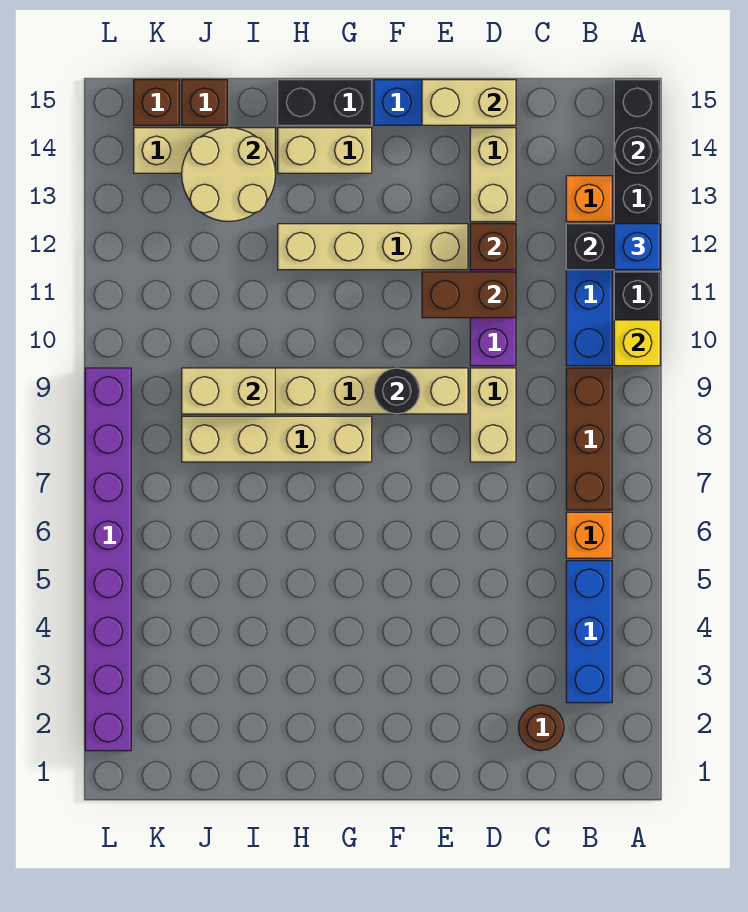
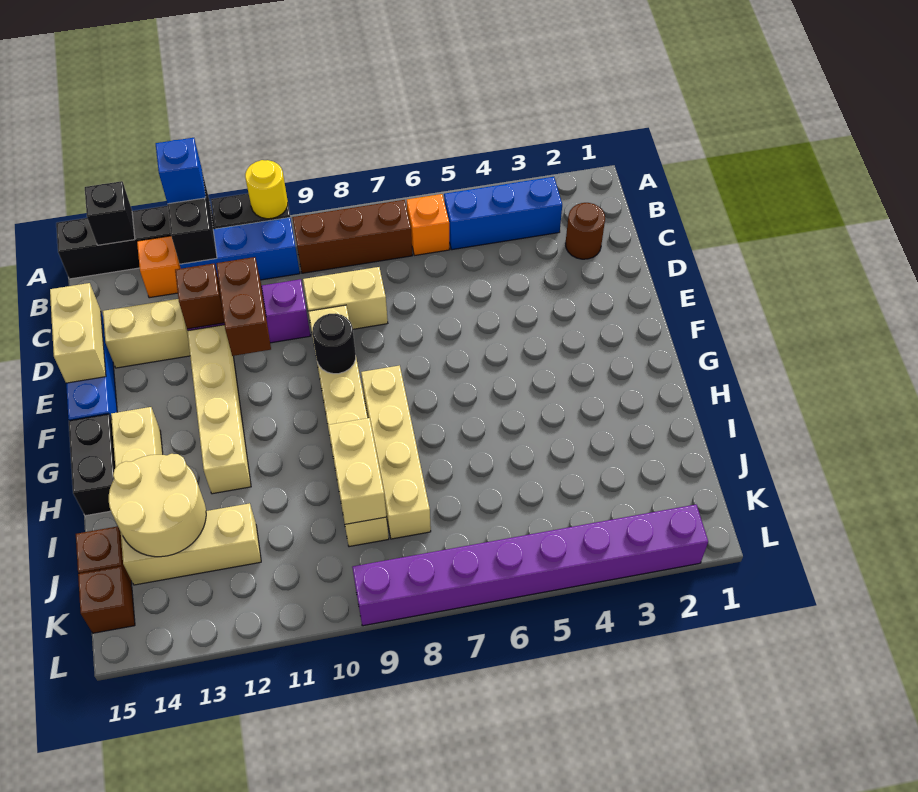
yellow brick A10 level 2 -> yellow round brick A10 level 2
black round brick A14 level 2 -> black brick A14 level 2
tan brick I14:K14 level 1 -> tan brick J12:J14 level 1

